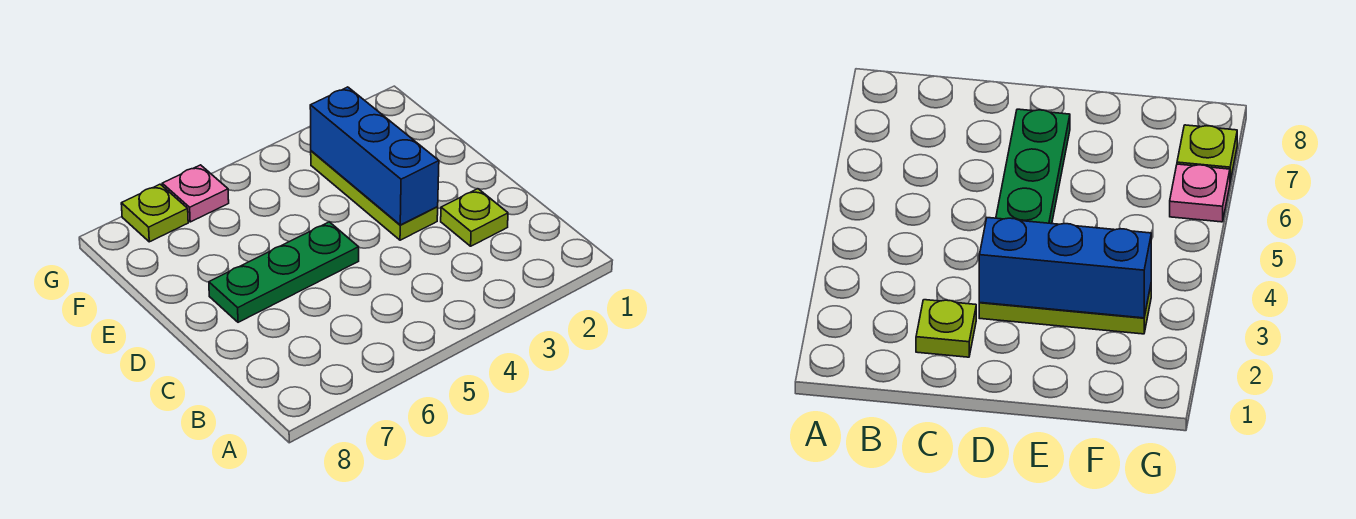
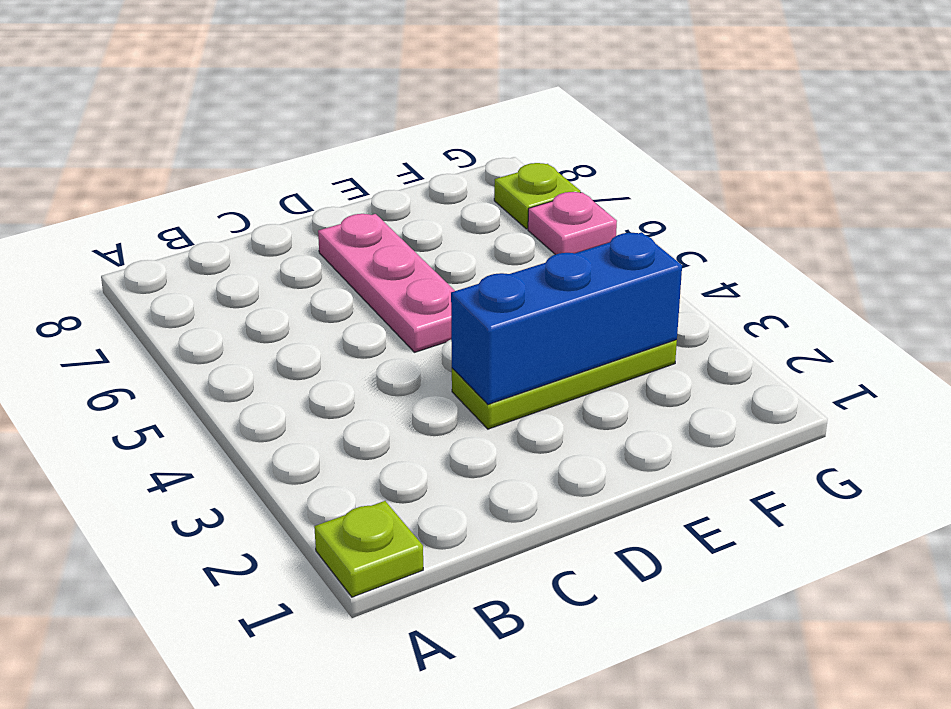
lime plate C2 level 1 -> lime plate A1 level 1
green plate D5:D7 level 1 -> pink plate D5:D7 level 1

